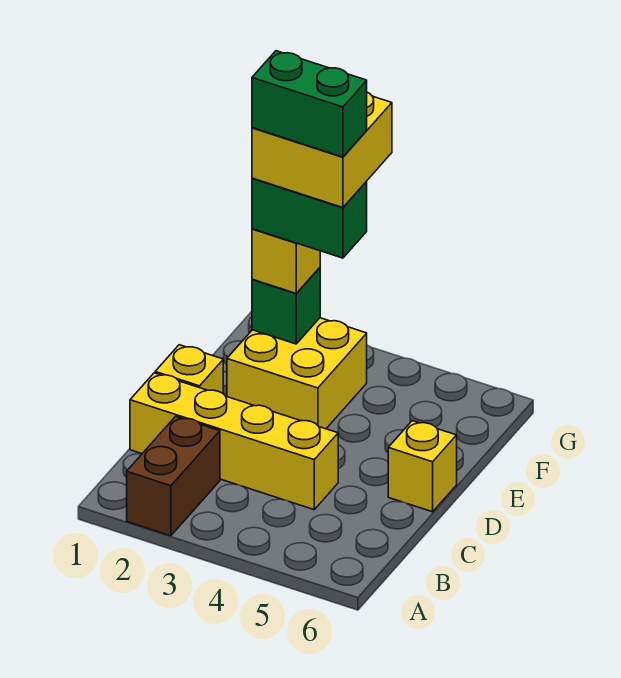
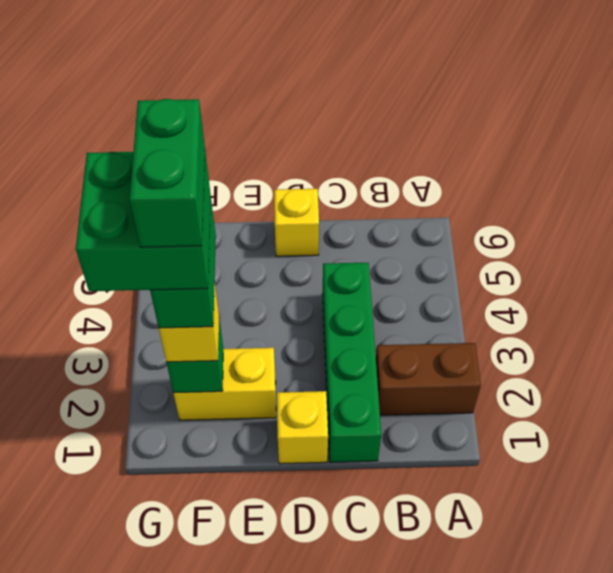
yellow brick C1:C4 level 1 -> green brick C1:C4 level 1
yellow brick E2:F3 level 1 -> yellow brick E2:F2 level 1
yellow brick F2:G3 level 5 -> green brick F2:G3 level 5

